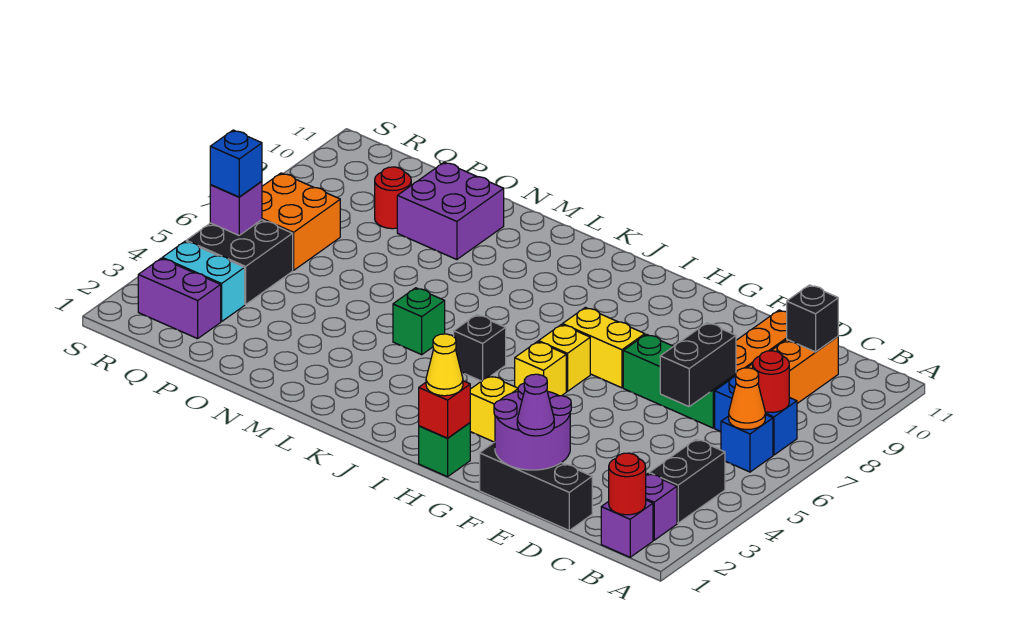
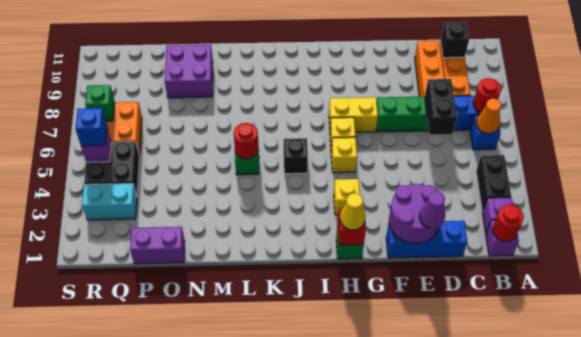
black brick D1:F1 level 1 -> blue brick D1:F1 level 1
red round brick P9 level 1 -> red round brick L5 level 2
purple brick Q2:R2 level 1 -> purple brick O1:P1 level 1
none -> green brick R7 level 2

